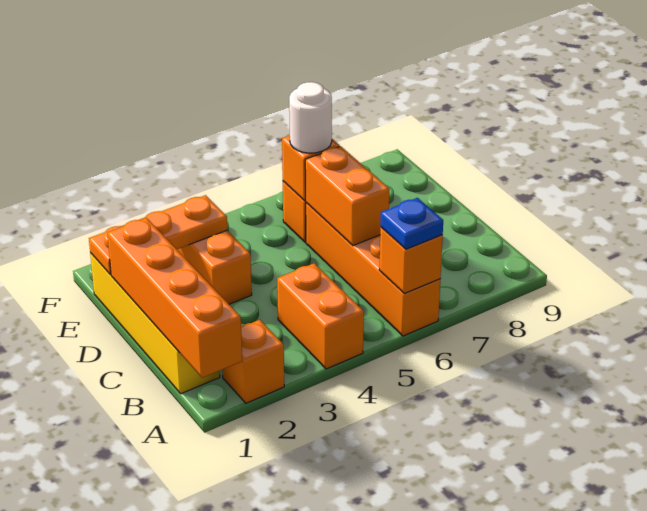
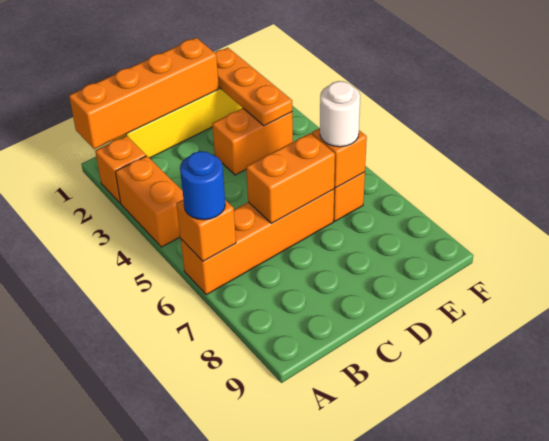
orange brick A4:B4 level 1 -> orange brick A3:A4 level 1
blue plate A6 level 3 -> blue round brick A6 level 3

